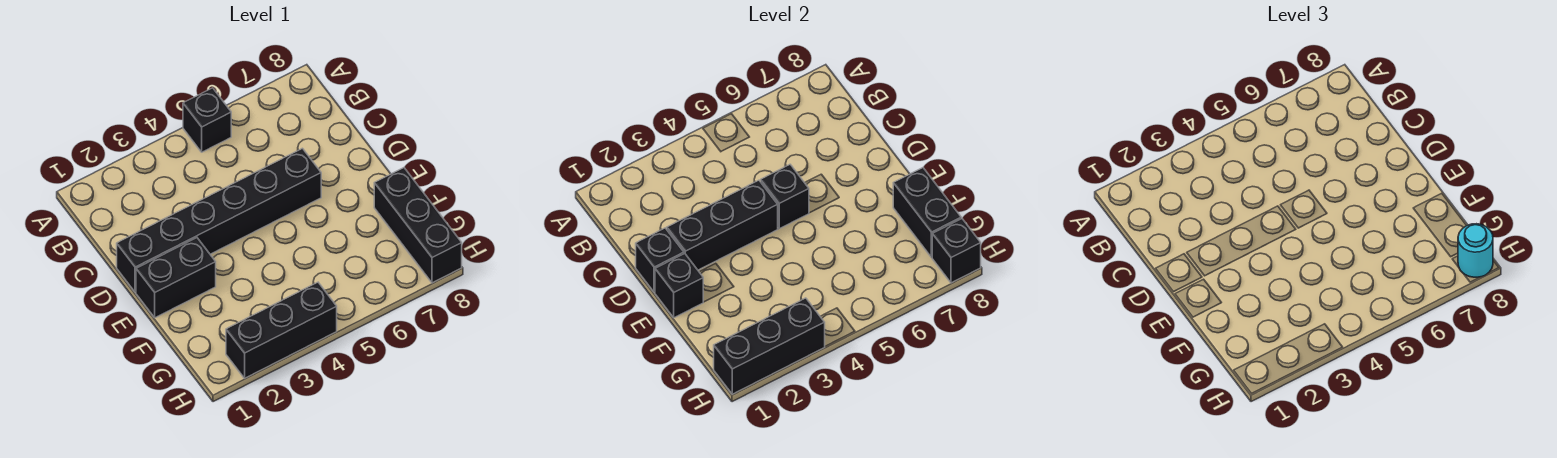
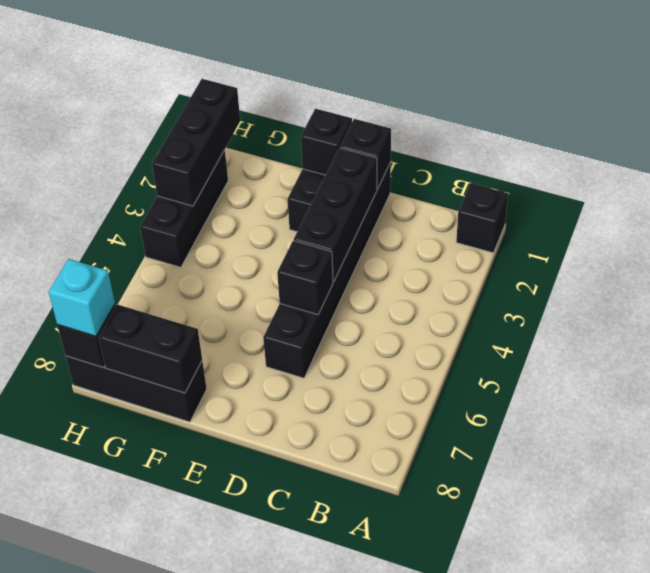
black brick A5 level 1 -> black brick A1 level 1
cyan round brick H8 level 3 -> cyan brick H8 level 3

